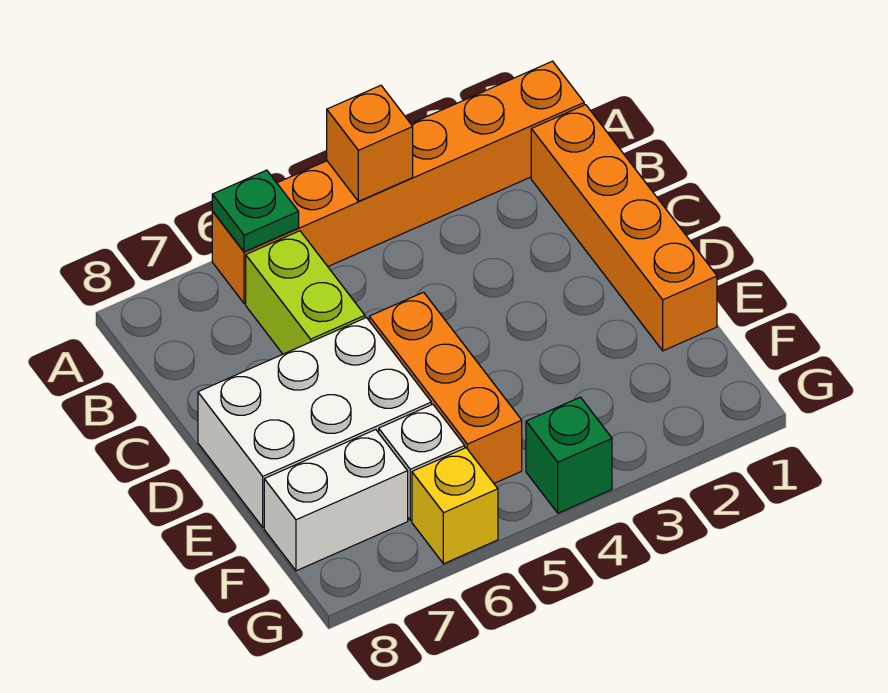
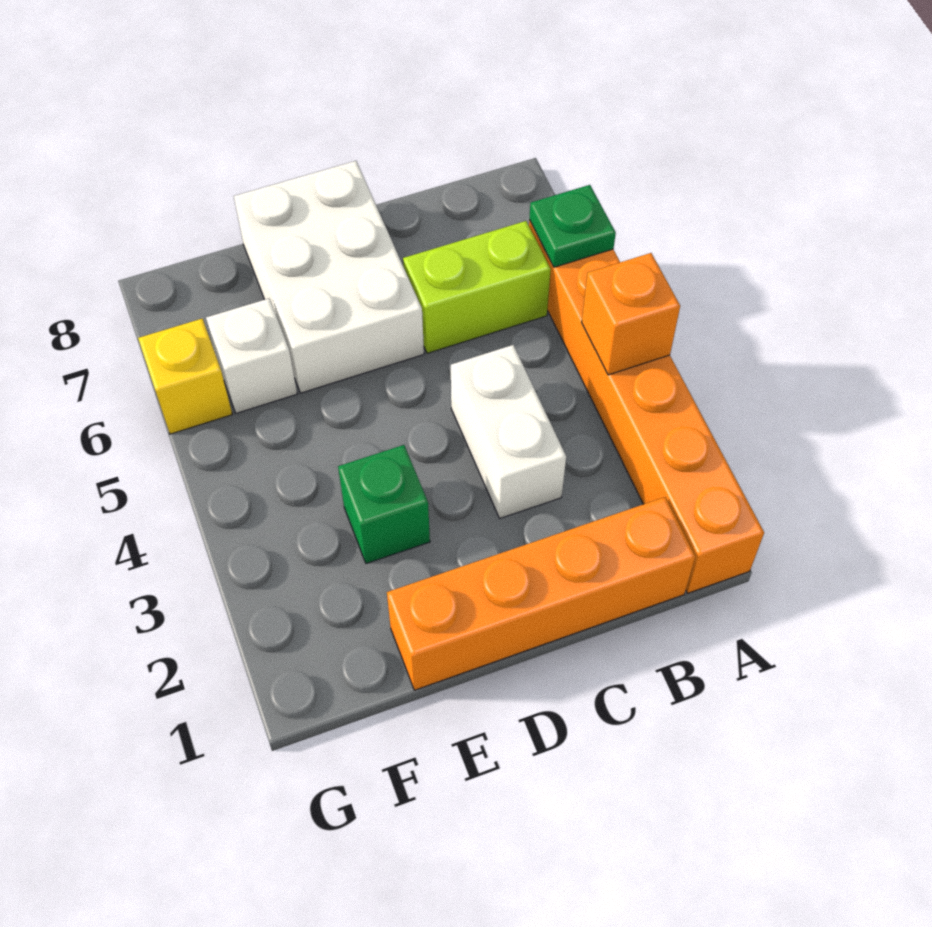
orange brick D5:F5 level 1 -> none
white brick F7:F8 level 1 -> white brick C3:C4 level 1
green brick G4 level 1 -> green brick E3 level 1

